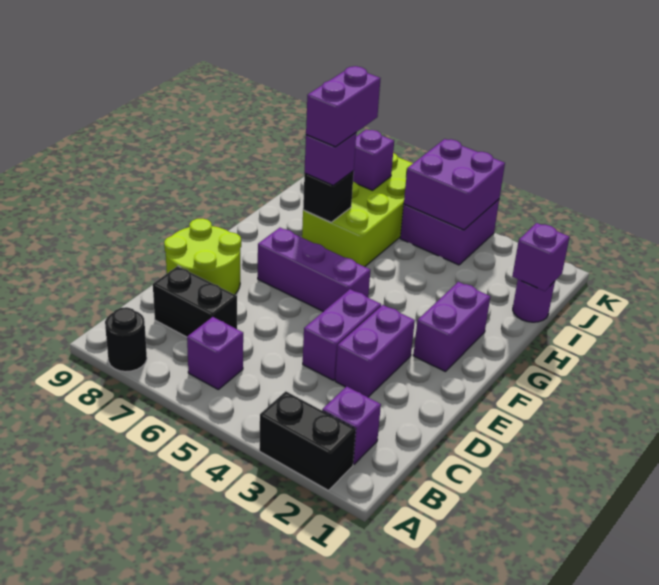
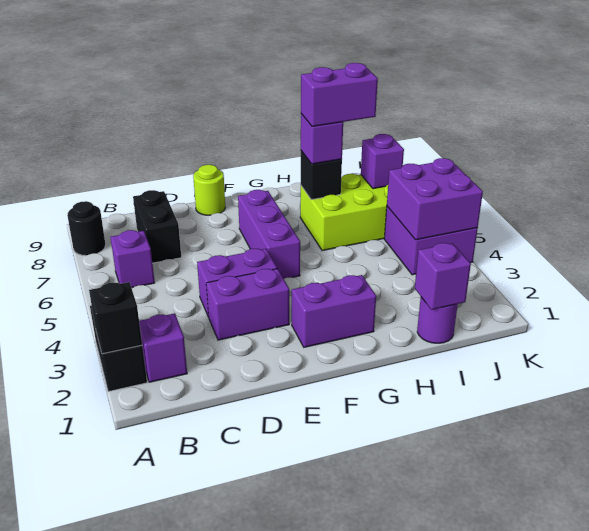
none -> black brick A2 level 2
lime round brick D8:E9 level 1 -> lime round brick E9 level 1

